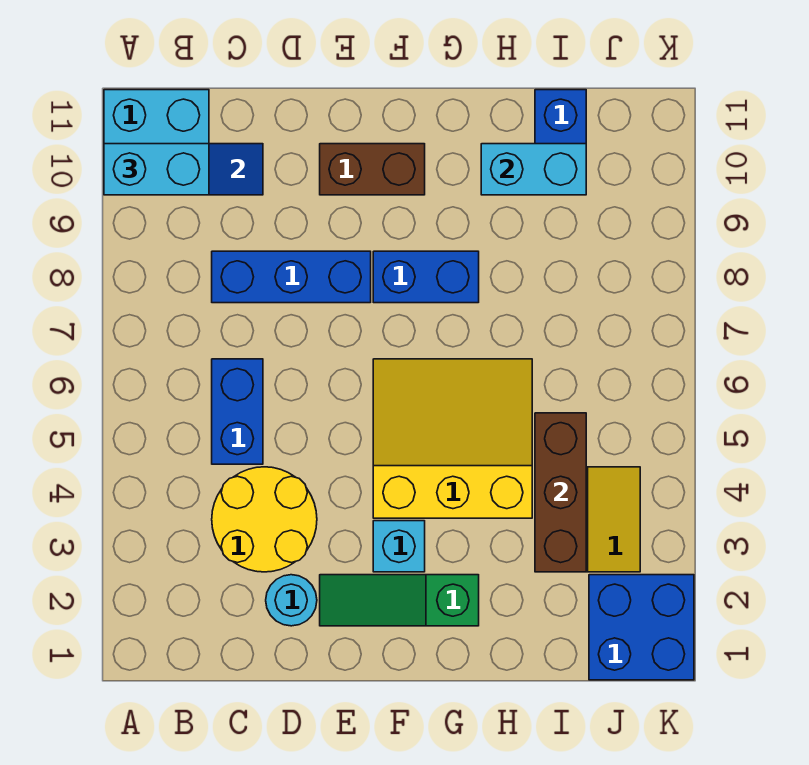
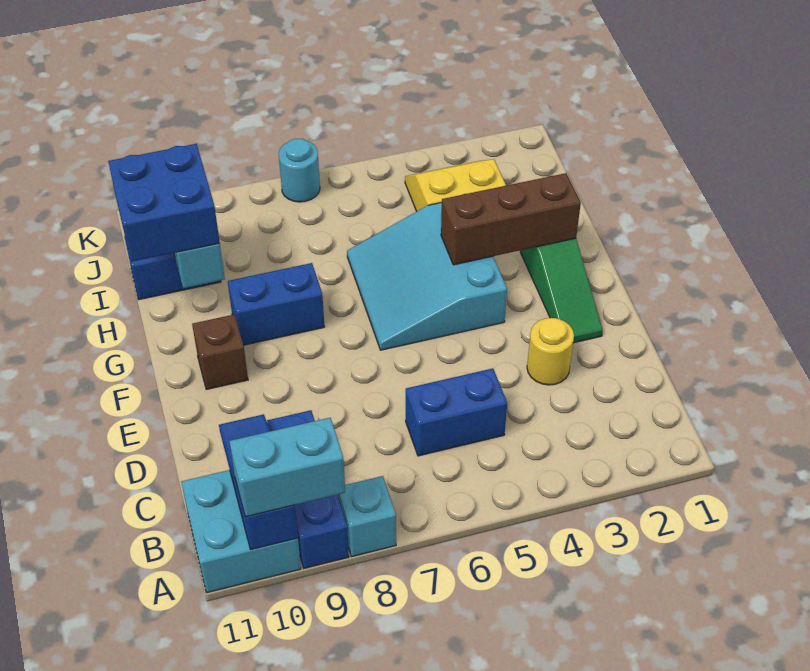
cyan brick A10:B10 level 3 -> cyan brick A9:A10 level 3
yellow round brick C3:D4 level 1 -> yellow round brick D3 level 1
blue brick C8:E8 level 1 -> blue brick A9:C9 level 1
cyan round brick D2 level 1 -> cyan round brick K7 level 1
brown brick E10:F10 level 1 -> brown brick F10 level 1
cyan brick F3 level 1 -> cyan brick A8 level 1
yellow slope F4:H6 level 1 top 4 -> cyan slope F4:H6 level 1 top 4
blue brick F8:G8 level 1 -> blue brick G8:G9 level 1
brown brick I3:I5 level 2 -> brown brick G2:G4 level 2
blue brick J1:K2 level 1 -> blue brick H10:I11 level 3

